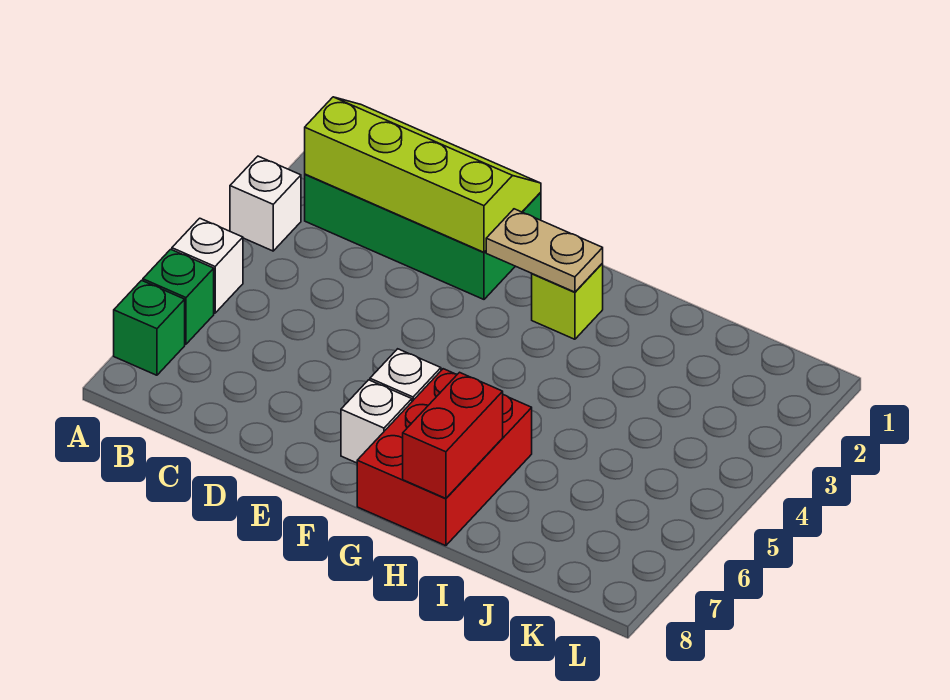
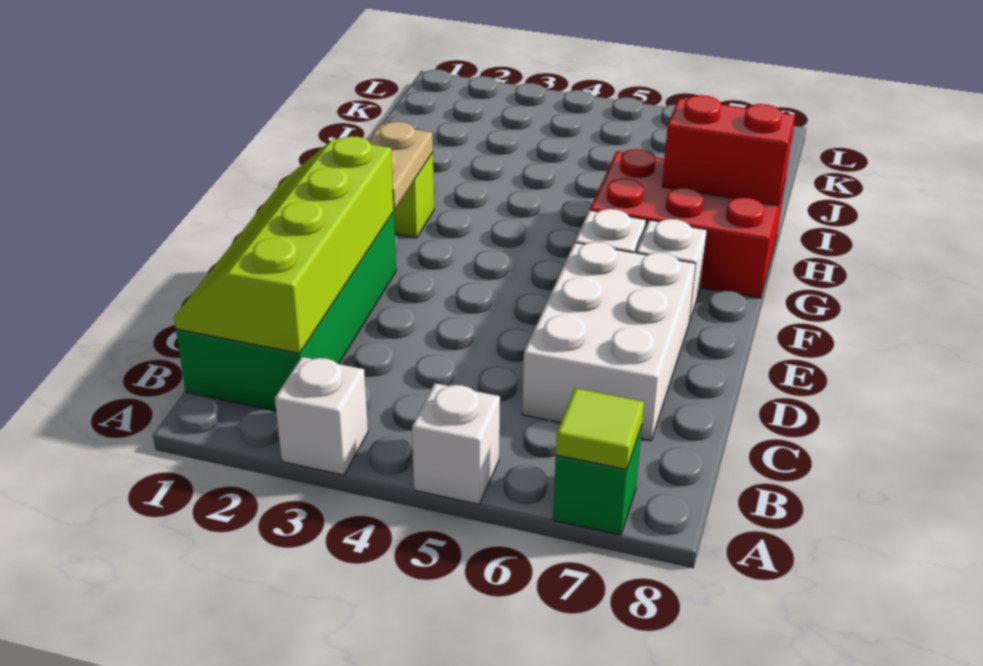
green brick A6 level 1 -> none
none -> lime tile A7 level 2
none -> white brick C6:E7 level 1

